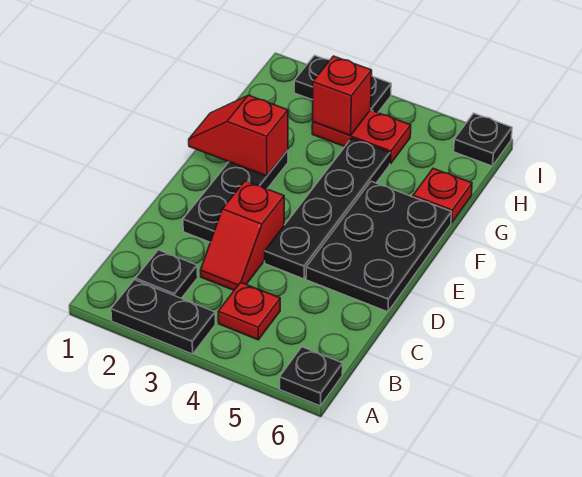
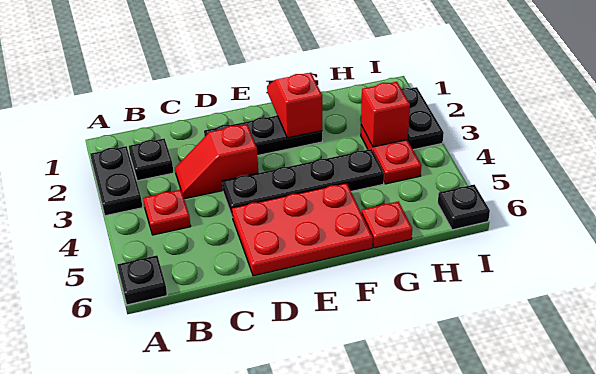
black plate D5:F6 level 1 -> red plate D5:F6 level 1

